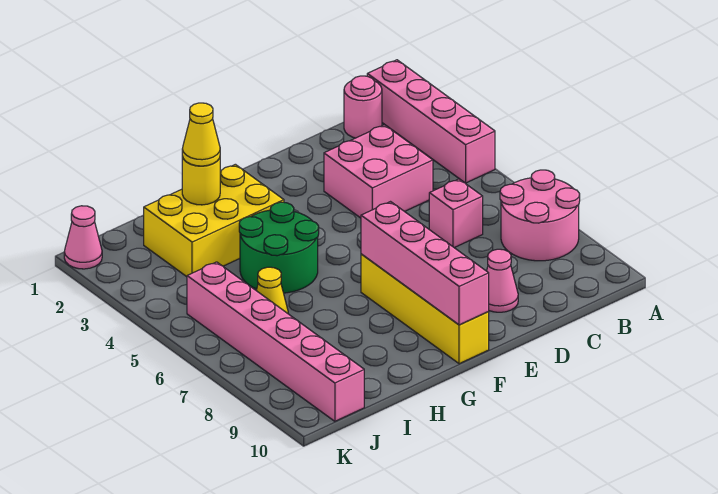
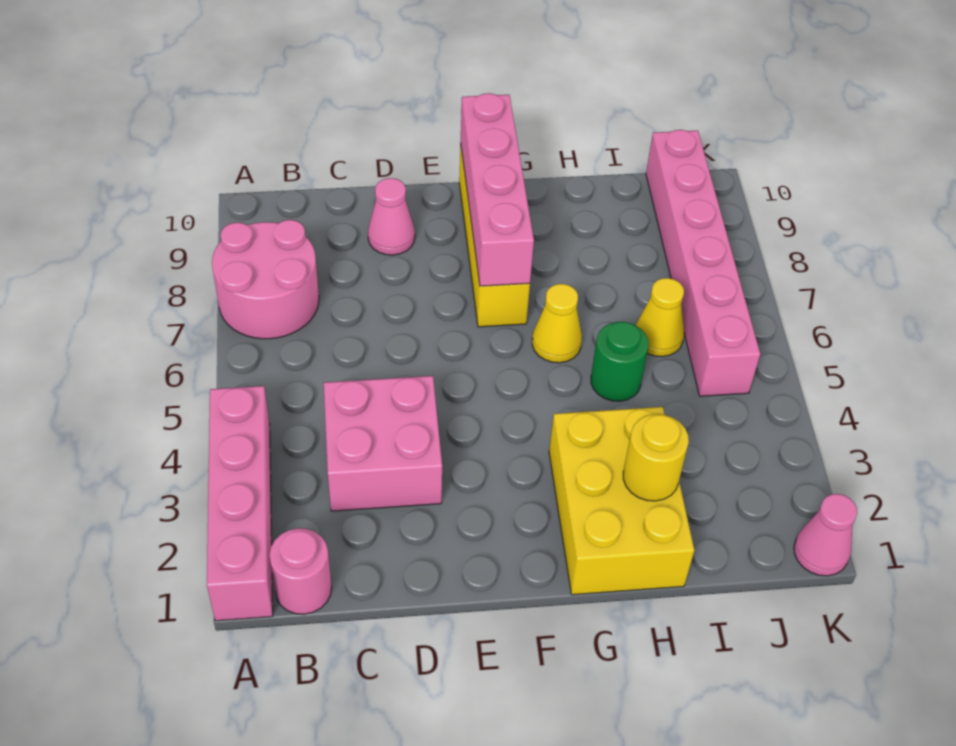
pink brick C6 level 1 -> none
yellow brick G2:I3 level 1 -> yellow brick G1:H3 level 1
green round brick G4:H5 level 1 -> green round brick H5 level 1
yellow cone H2 level 3 -> yellow cone G6 level 1

